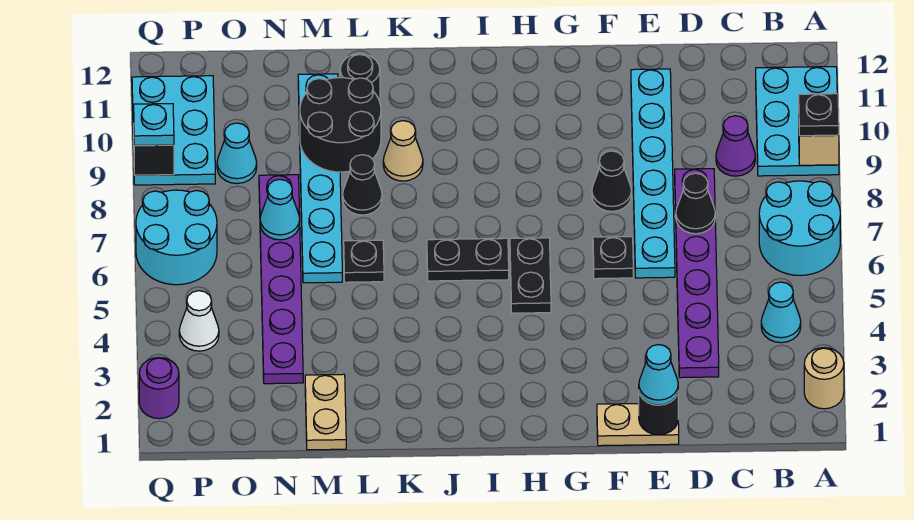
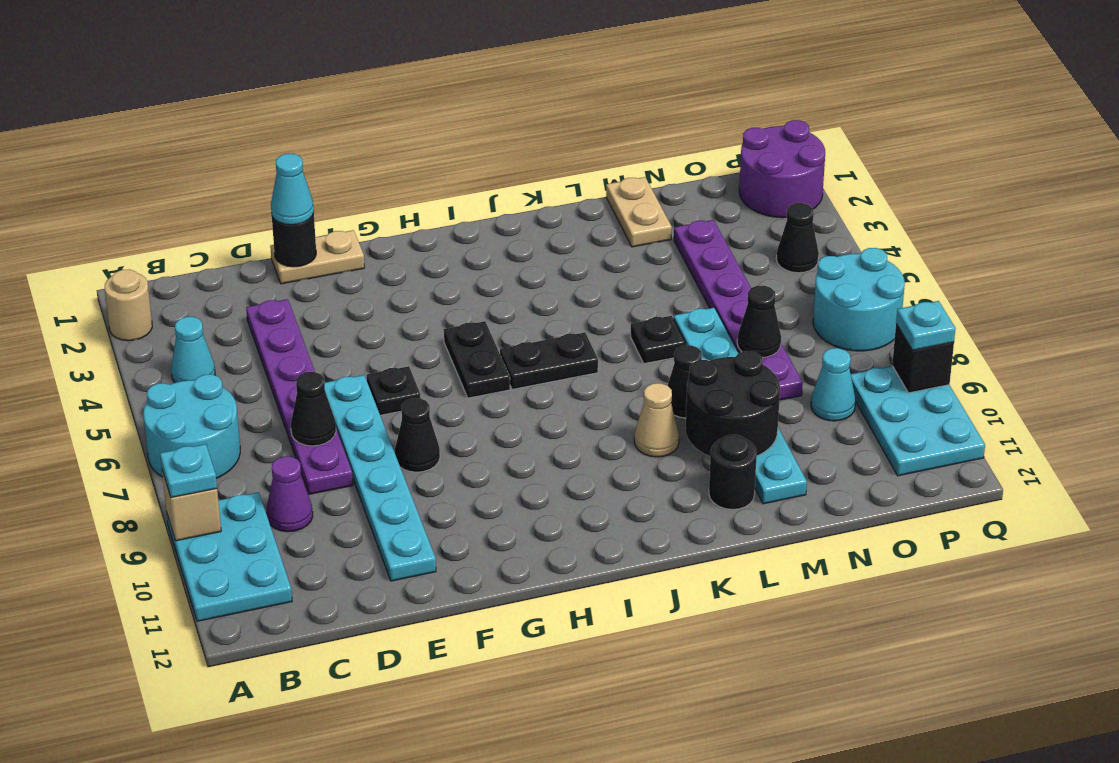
black plate A9 level 3 -> cyan plate A9 level 3
cyan cone N7 level 2 -> black cone N7 level 2
white cone P4 level 1 -> black cone P4 level 1
purple round brick Q2 level 1 -> purple round brick P1:Q2 level 1

